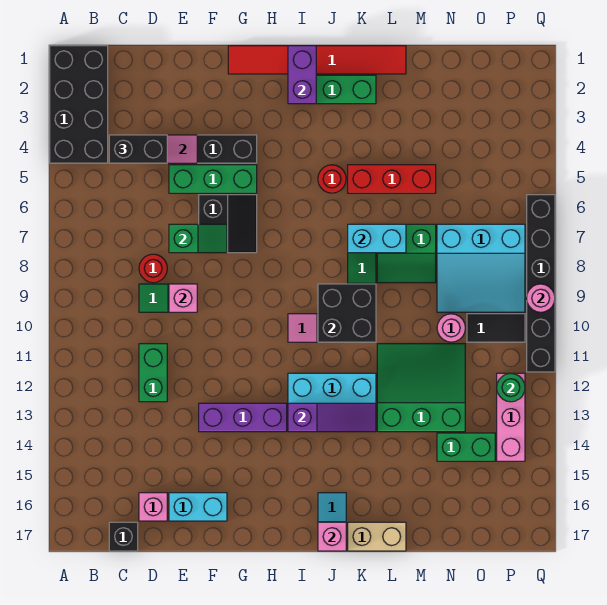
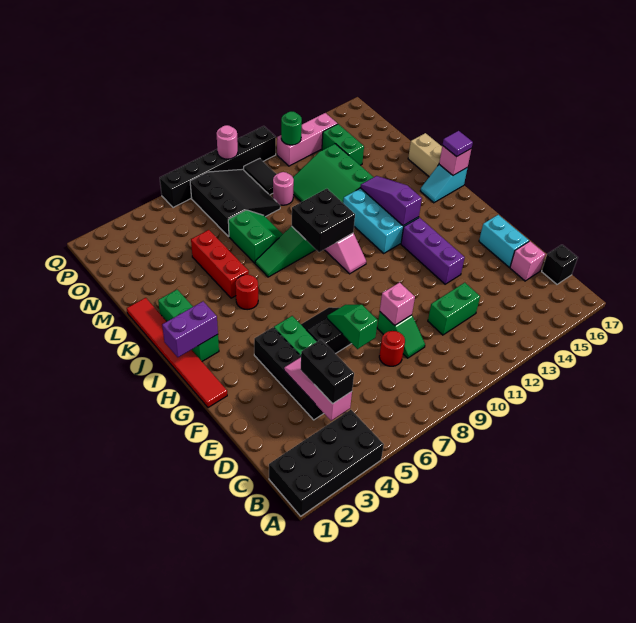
none -> purple tile J17 level 3
cyan brick K7:L7 level 2 -> none
cyan slope N7:P9 level 1 top 7 -> black slope N7:P9 level 1 top 7

